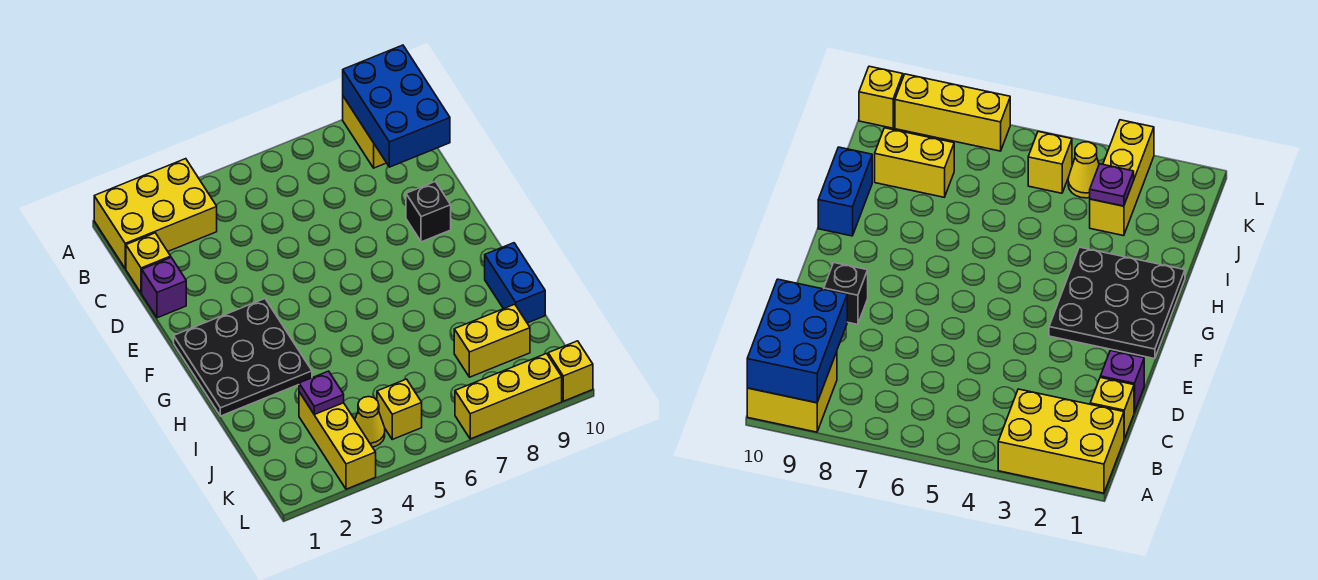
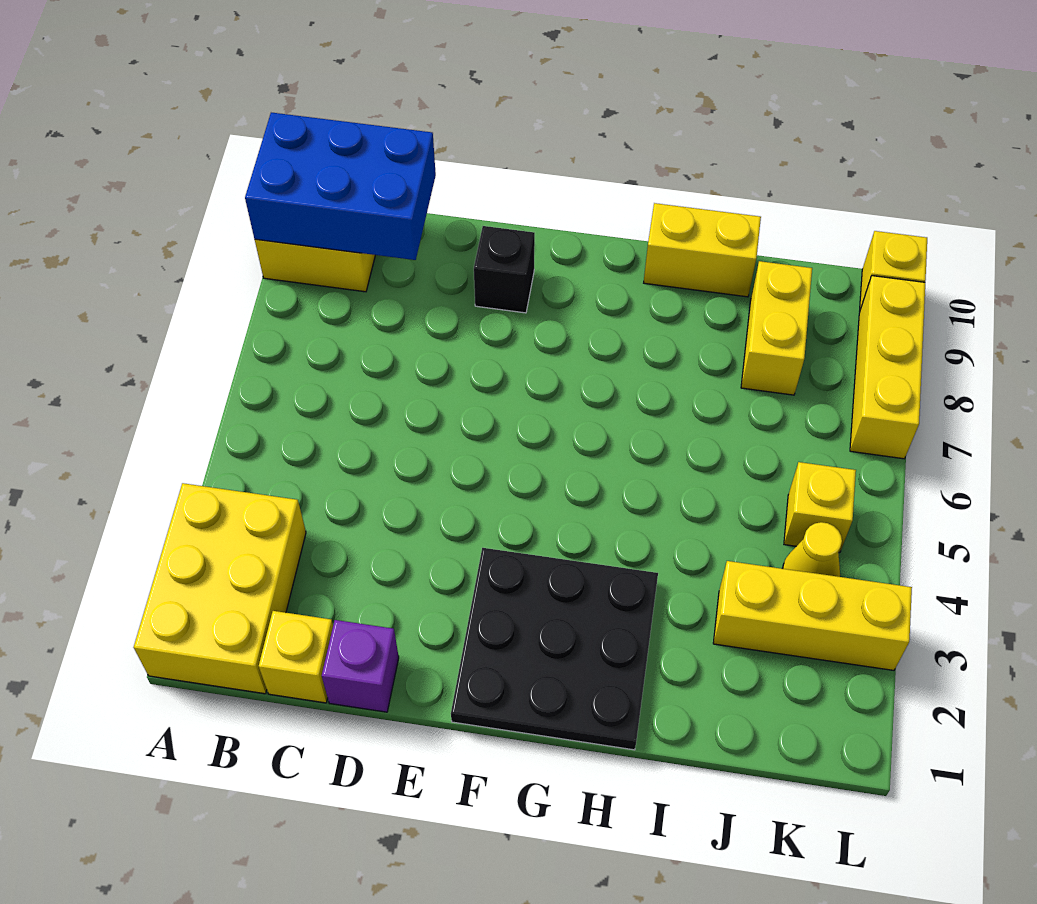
blue brick H10:I10 level 1 -> yellow brick H10:I10 level 1
purple plate J3 level 2 -> none

